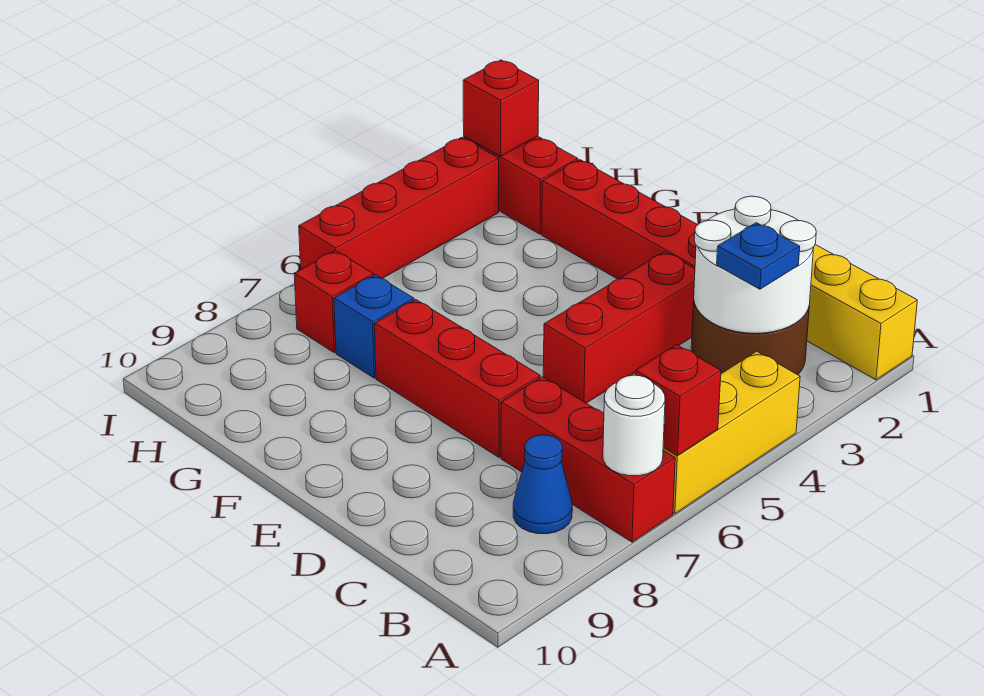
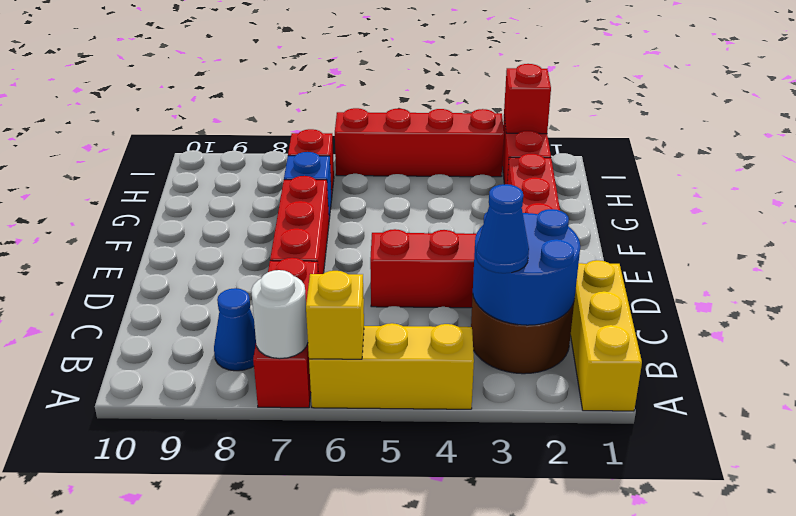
red brick A6 level 2 -> yellow brick A6 level 2
white round brick B2:C3 level 2 -> blue round brick B2:C3 level 2
blue plate B3 level 3 -> blue cone B3 level 3

